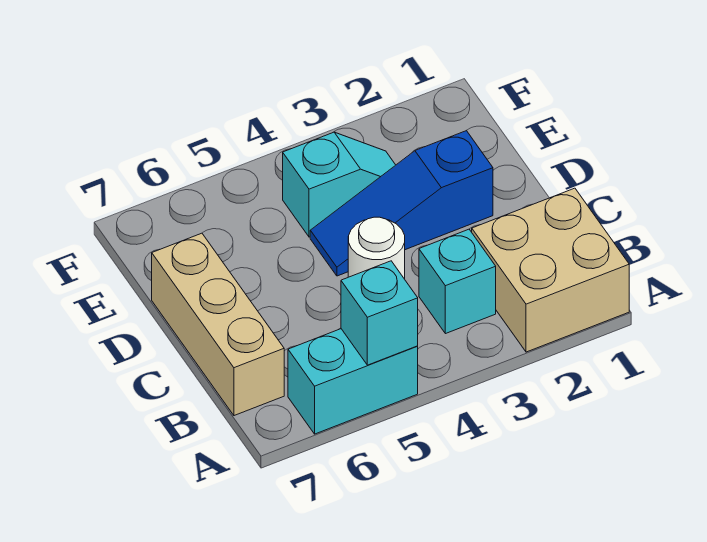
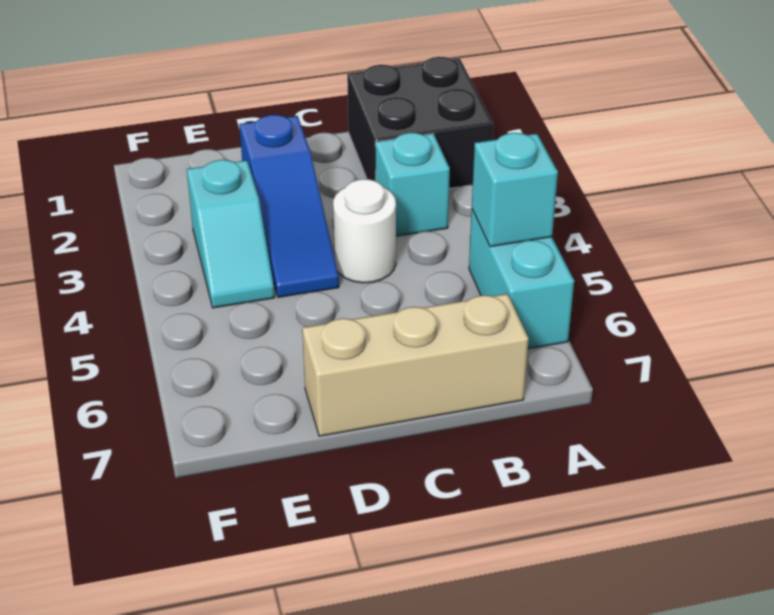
tan brick A1:B2 level 1 -> black brick A1:B2 level 1
cyan slope E3:E4 level 1 top 4 -> cyan slope E3:E4 level 1 top 3

